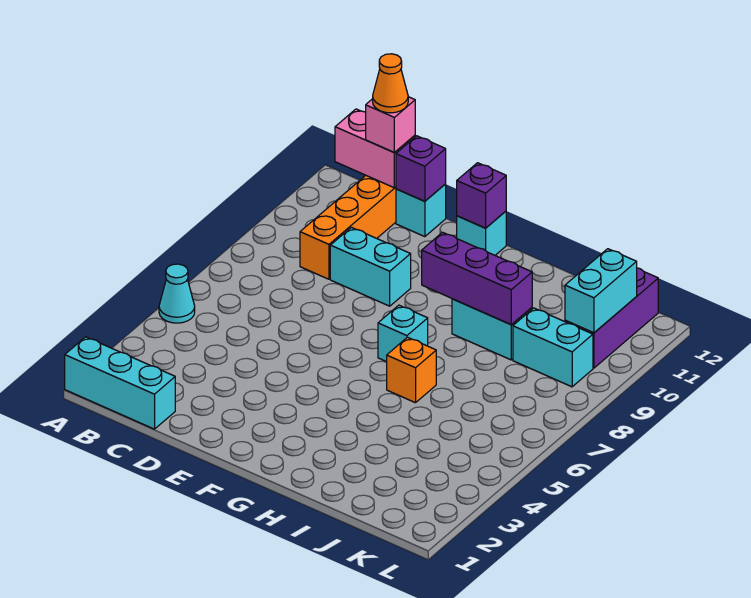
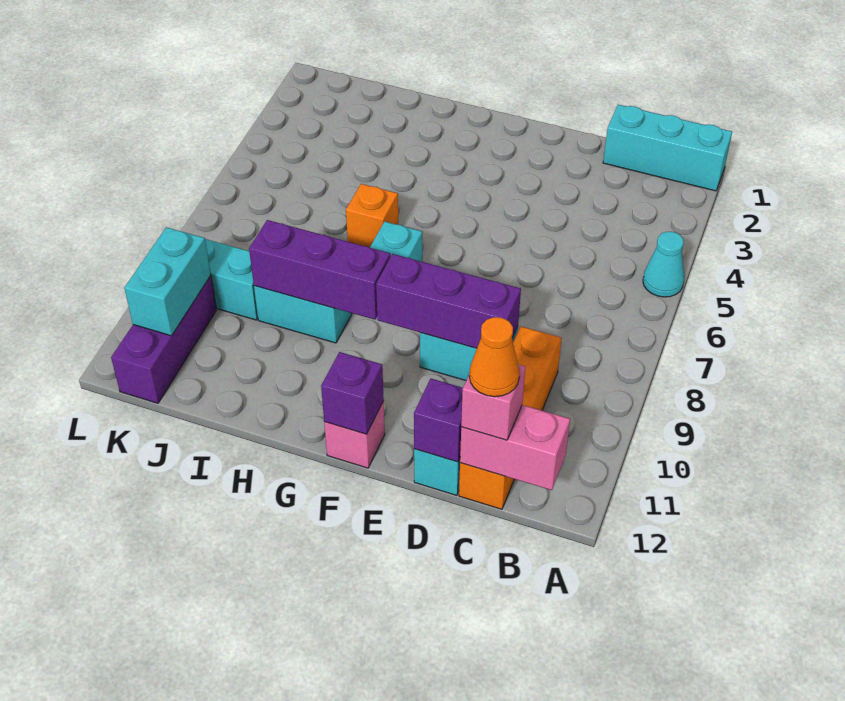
none -> purple brick D9:F9 level 2
cyan brick F12 level 1 -> pink brick F12 level 1

